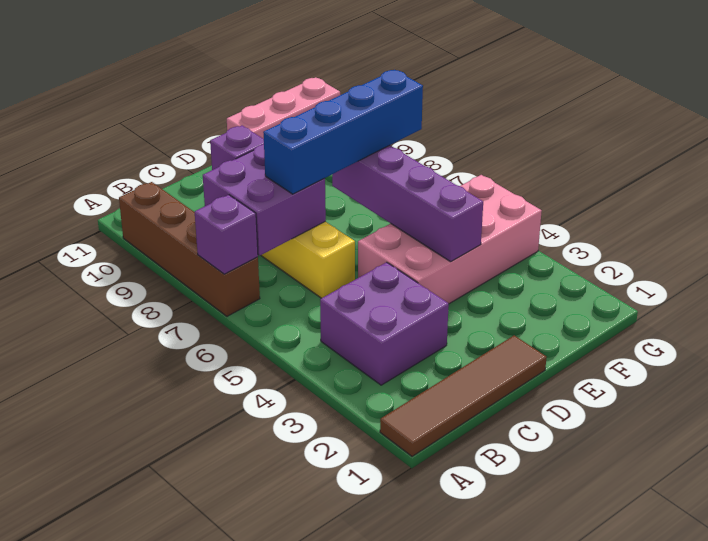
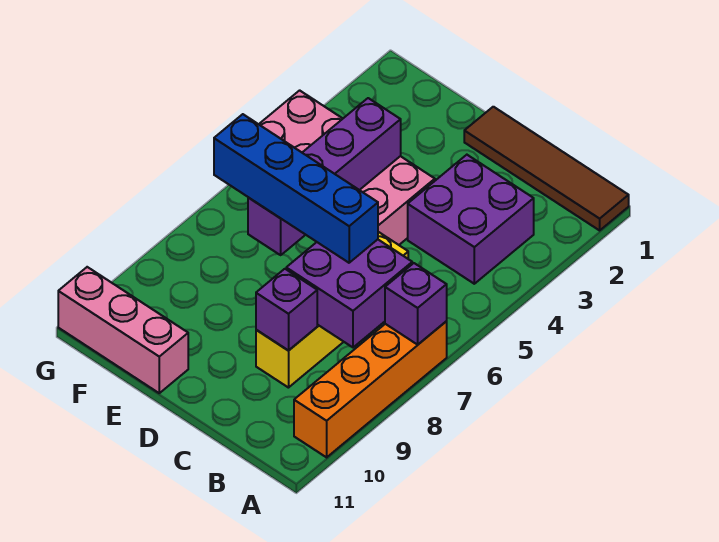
brown brick A7:A10 level 1 -> orange brick A7:A10 level 1

